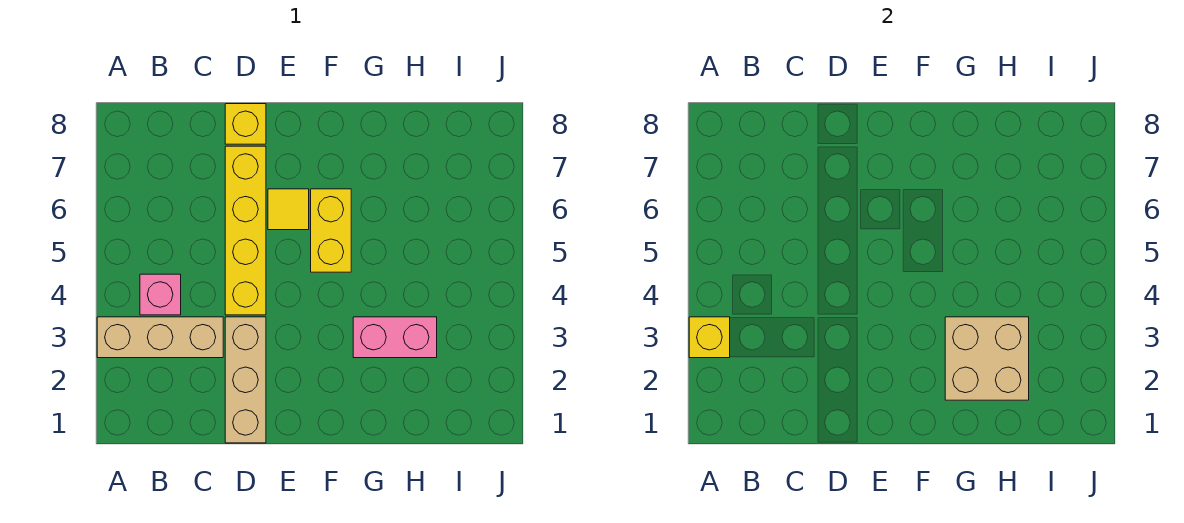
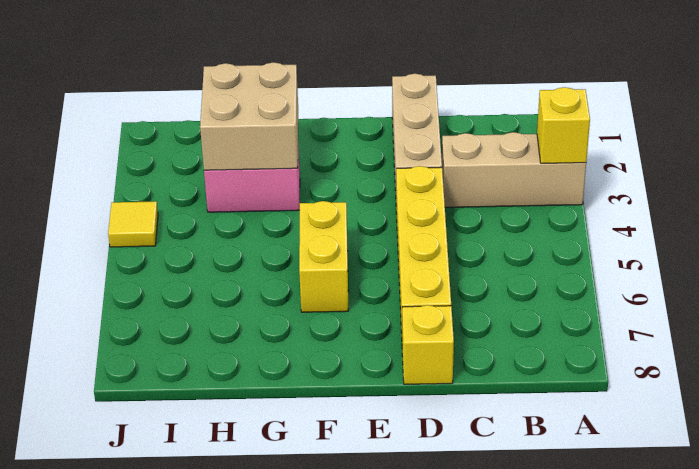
pink brick B4 level 1 -> none
yellow tile E6 level 1 -> yellow tile J4 level 1

